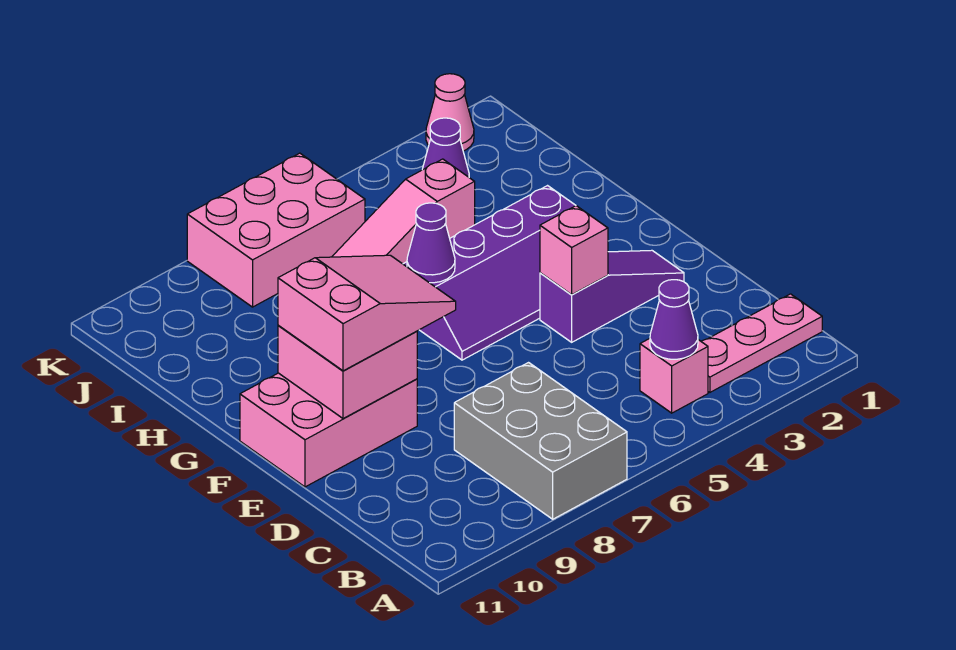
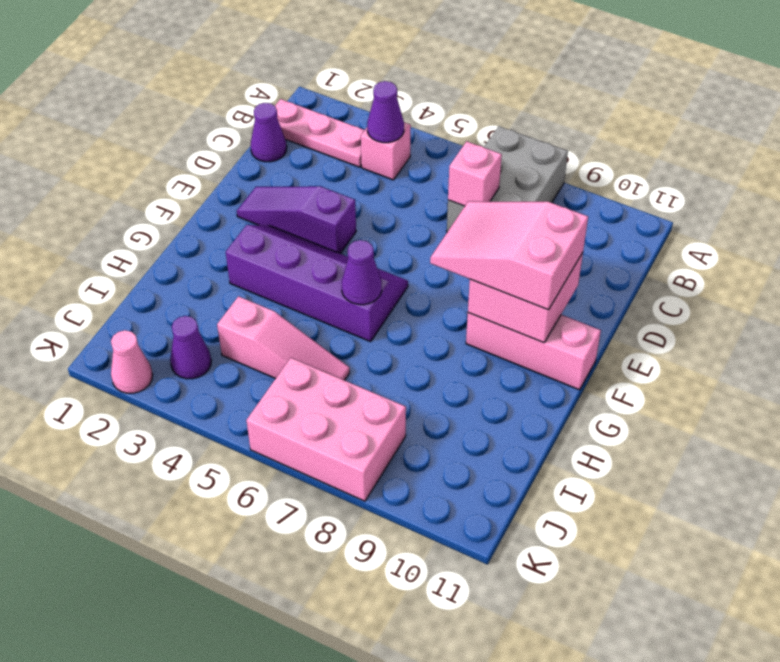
none -> purple cone C1 level 1
pink brick E4 level 2 -> pink brick C7 level 2
pink brick E9:F11 level 1 -> pink brick F9:F11 level 1

